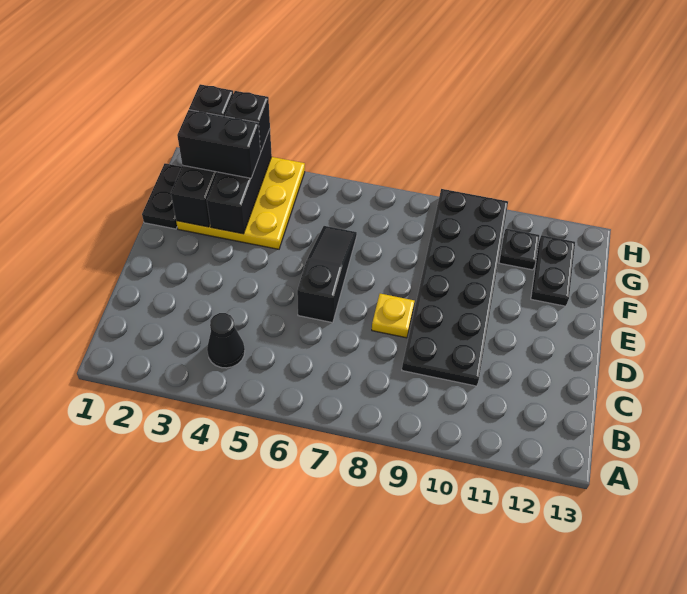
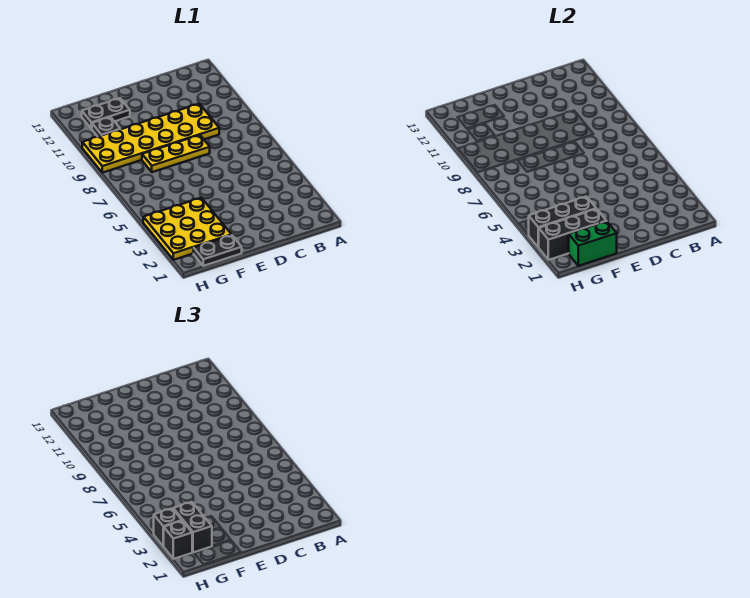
black cone B4 level 1 -> none
black plate C9:H10 level 1 -> yellow plate C9:H10 level 1
black slope D6:F6 level 1 top D -> none
yellow plate D8 level 1 -> yellow plate D8:F8 level 1
none -> green brick F1:G1 level 2

